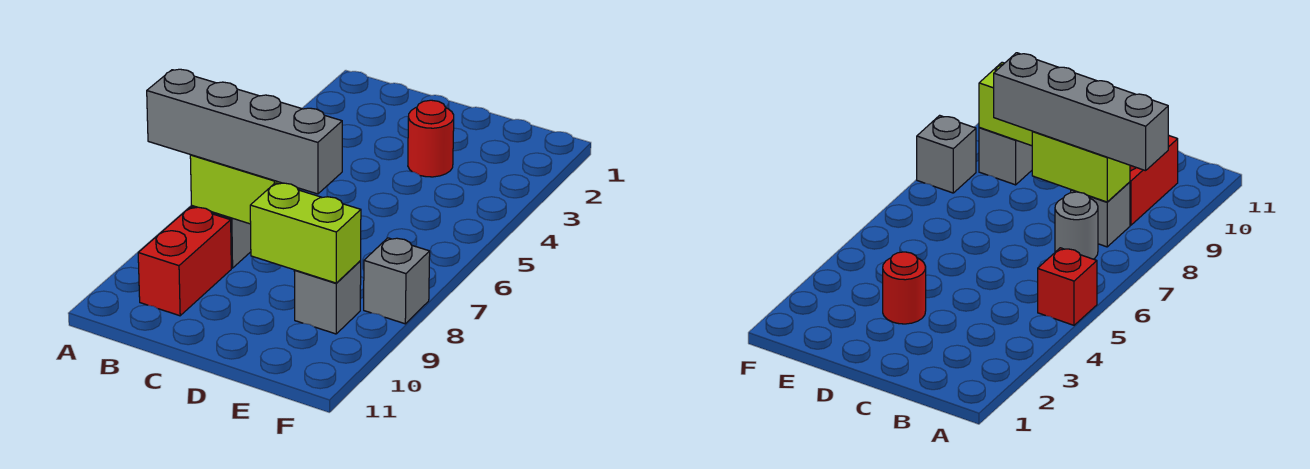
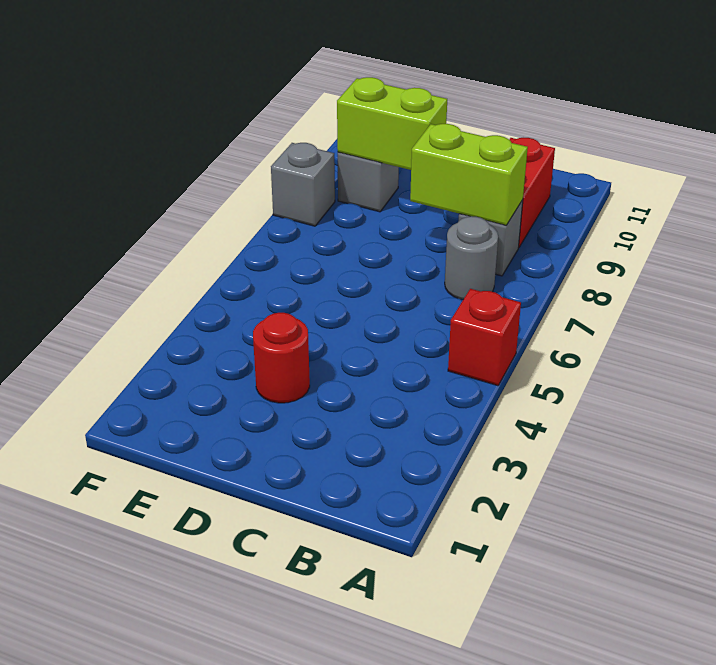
grey brick A8:D8 level 3 -> none

